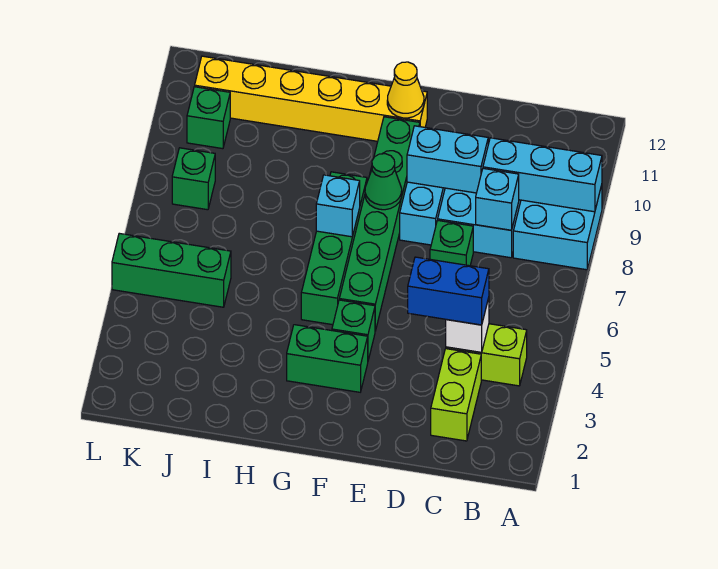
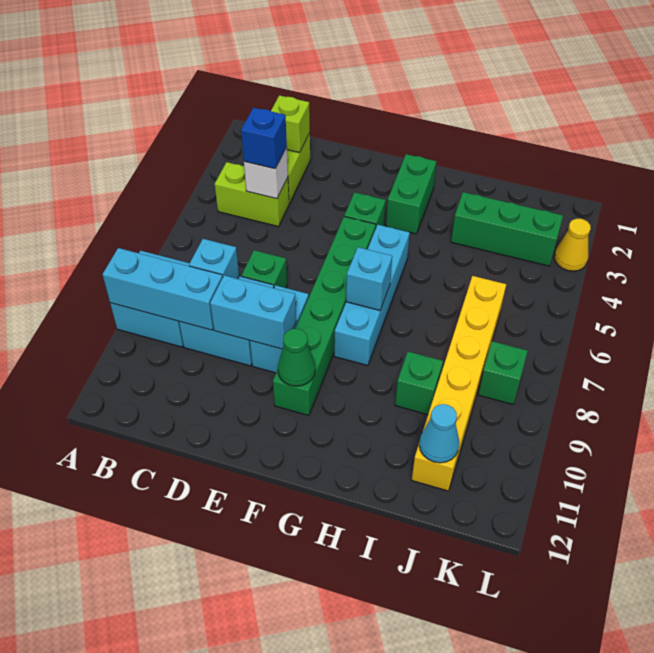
none -> lime brick C2 level 2
blue brick C4:D4 level 3 -> blue brick C4 level 3
green brick F3:G3 level 1 -> green brick G2:G3 level 1
green cone F8 level 2 -> green cone F10 level 2
yellow brick F11:K11 level 1 -> yellow brick J6:J11 level 1
yellow cone F11 level 2 -> yellow cone L3 level 1
green brick G5:G8 level 1 -> cyan brick G5:G8 level 1
green brick J5:L5 level 1 -> green brick I3:K3 level 1
none -> cyan cone J11 level 2
green brick K10 level 1 -> green brick I9 level 1

